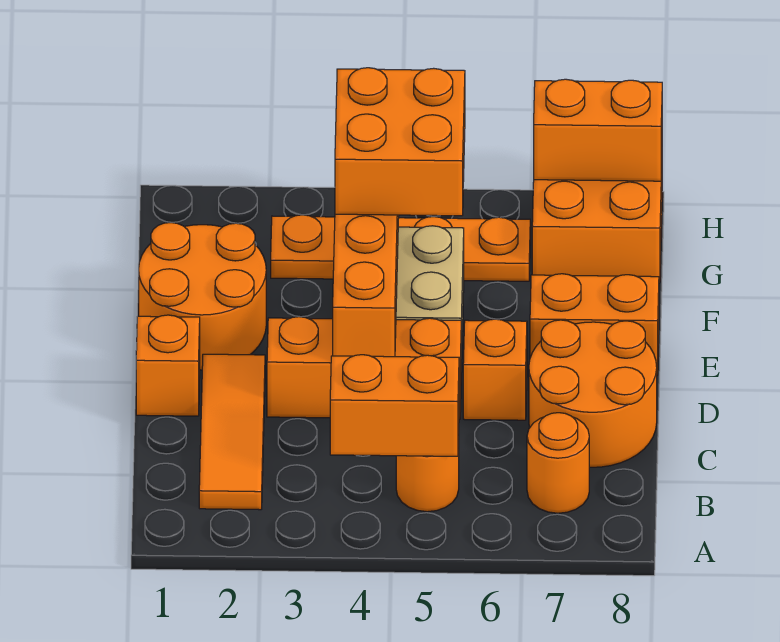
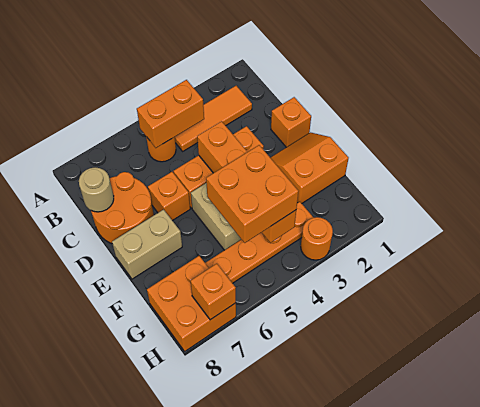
orange tile B2:D2 level 1 -> orange tile B2:B4 level 1
orange round brick B7 level 1 -> orange round brick H3 level 1
none -> tan round brick C8 level 2
orange round brick E1:F2 level 1 -> orange slope E1:F2 level 1 top F
orange brick E7:E8 level 1 -> tan brick E7:E8 level 1
orange brick H7:H8 level 2 -> orange brick H7 level 2

